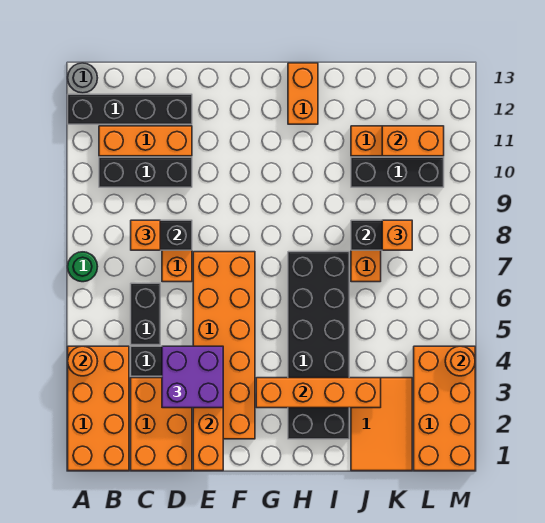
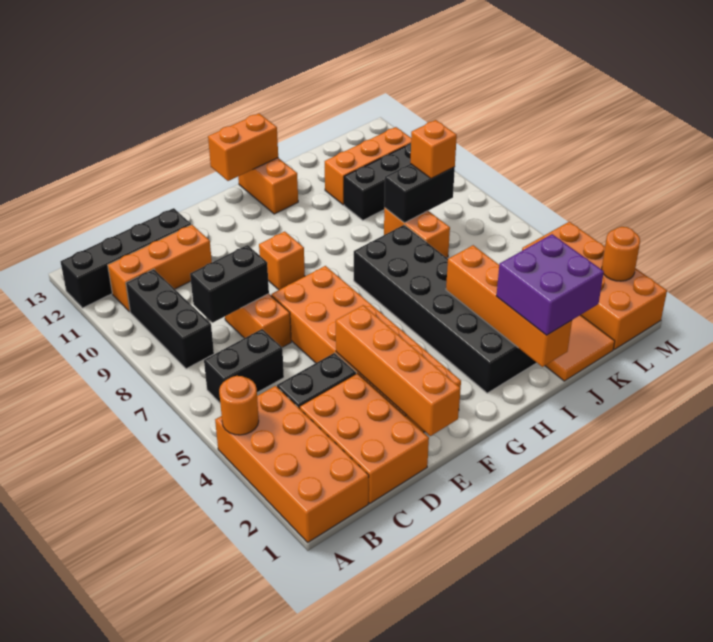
green round brick A7 level 1 -> none
grey round brick A13 level 1 -> none
black brick B10:D10 level 1 -> black brick B8:B10 level 1
black brick C5:C6 level 1 -> black brick B6:C6 level 1
orange brick C8 level 3 -> orange brick F9 level 1
purple brick D3:E4 level 3 -> purple brick I1:J2 level 3
orange brick G3:J3 level 2 -> orange brick I1:I4 level 2
orange brick K11:L11 level 2 -> orange brick G13:H13 level 2
orange round brick M4 level 2 -> orange round brick M2 level 2

